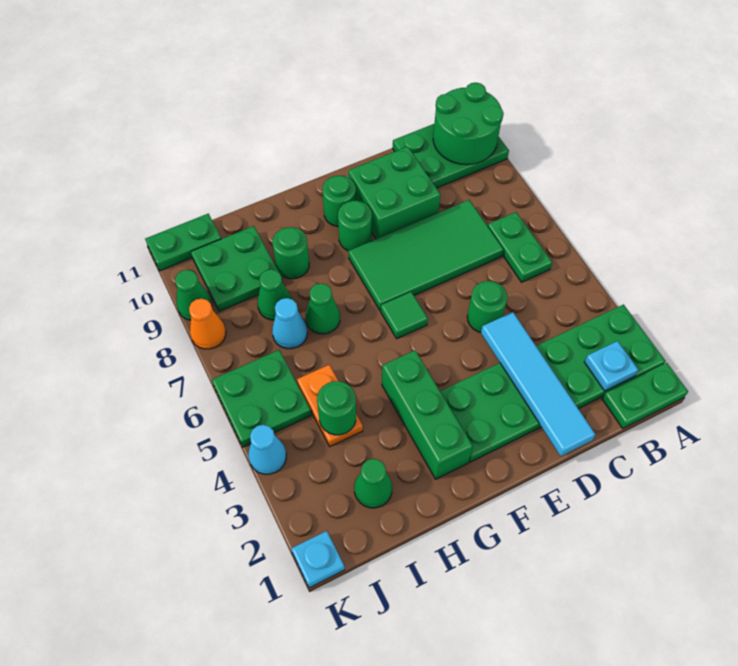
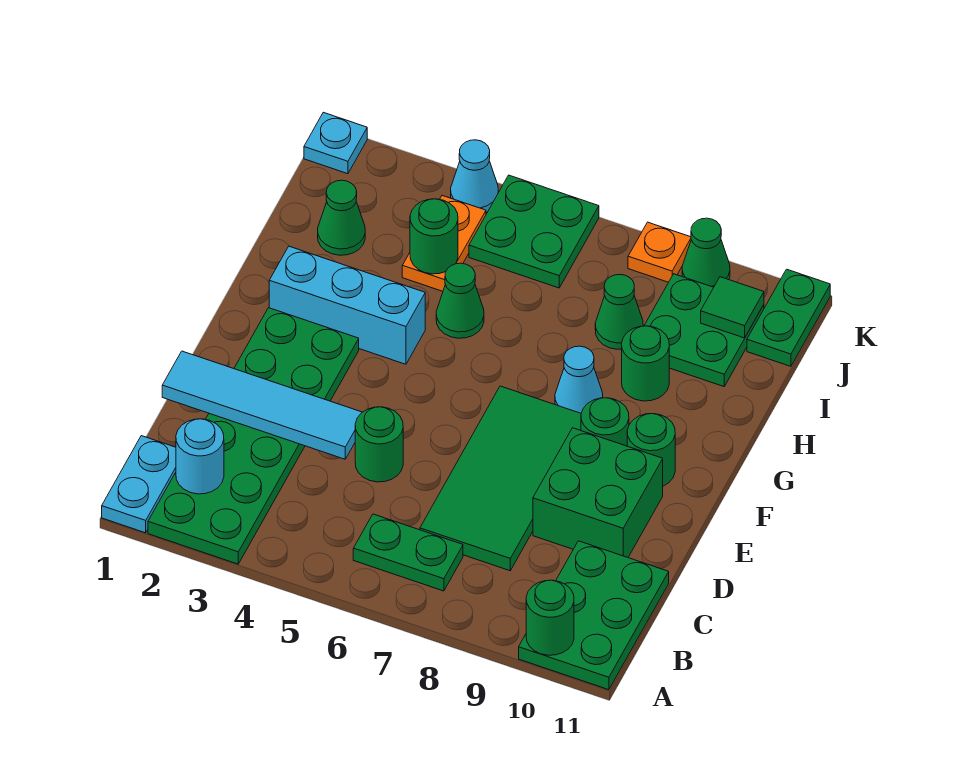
green plate A1:B1 level 1 -> cyan plate A1:B1 level 1
green round brick A10:B11 level 2 -> green round brick A10 level 2
cyan plate B2 level 2 -> cyan round brick B2 level 2
green tile F6 level 1 -> green tile J10 level 2
green brick G2:G4 level 1 -> cyan brick G2:G4 level 1
green cone H7 level 1 -> green cone H5 level 1
orange plate I4:I5 level 1 -> orange plate I4:J4 level 1
cyan cone I7 level 1 -> cyan cone G8 level 1
orange cone K8 level 1 -> orange plate K8 level 1

